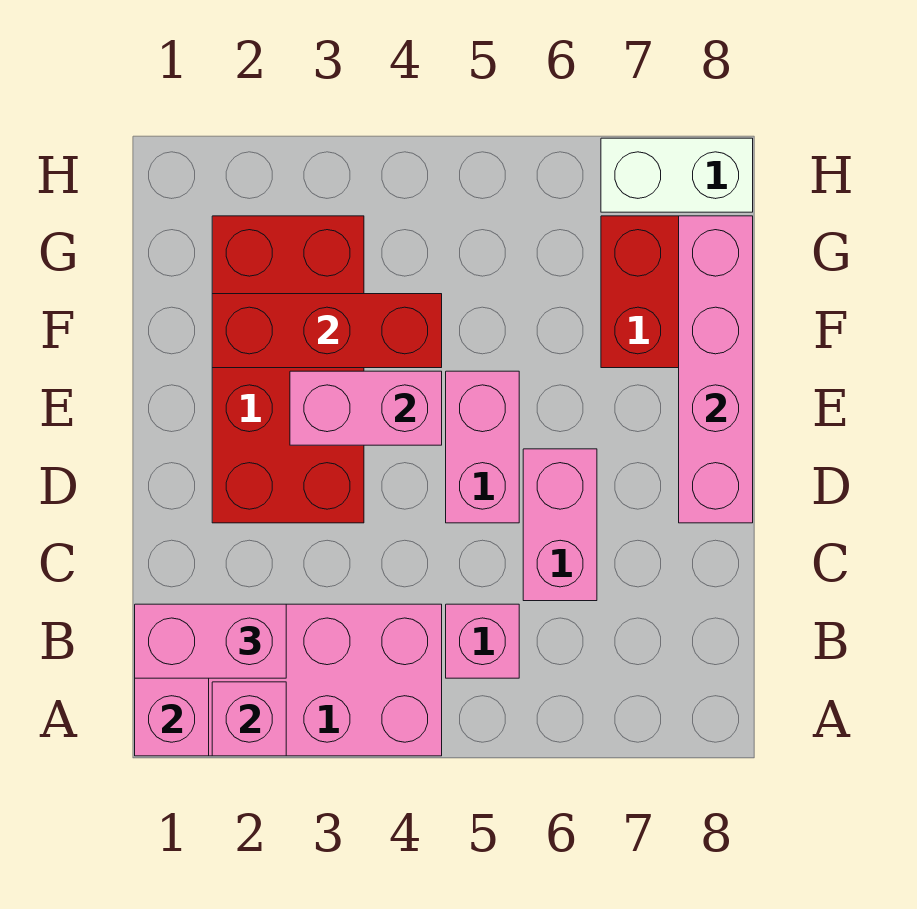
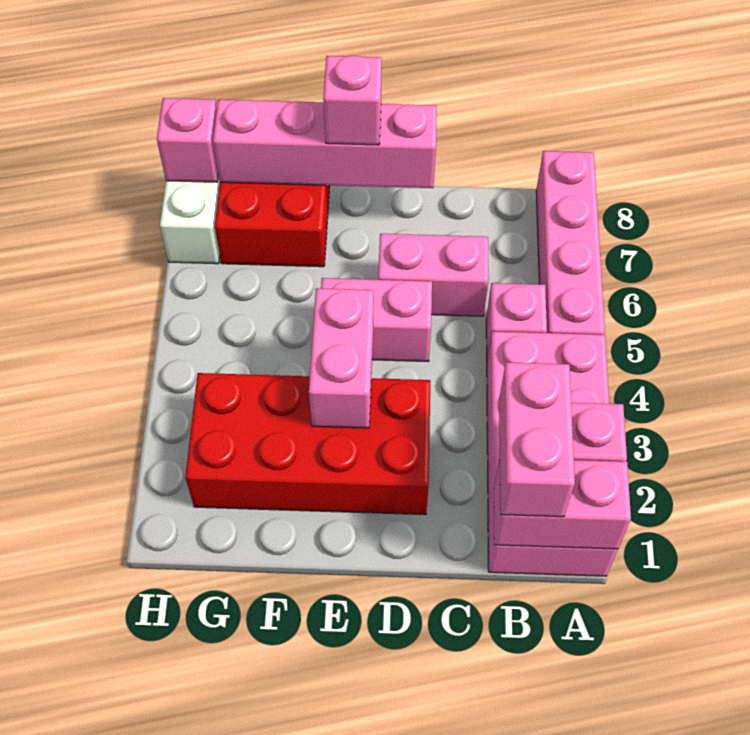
none -> pink brick A5:A8 level 1
none -> pink brick E8 level 3
red brick F2:F4 level 2 -> none
none -> pink brick H8 level 2

